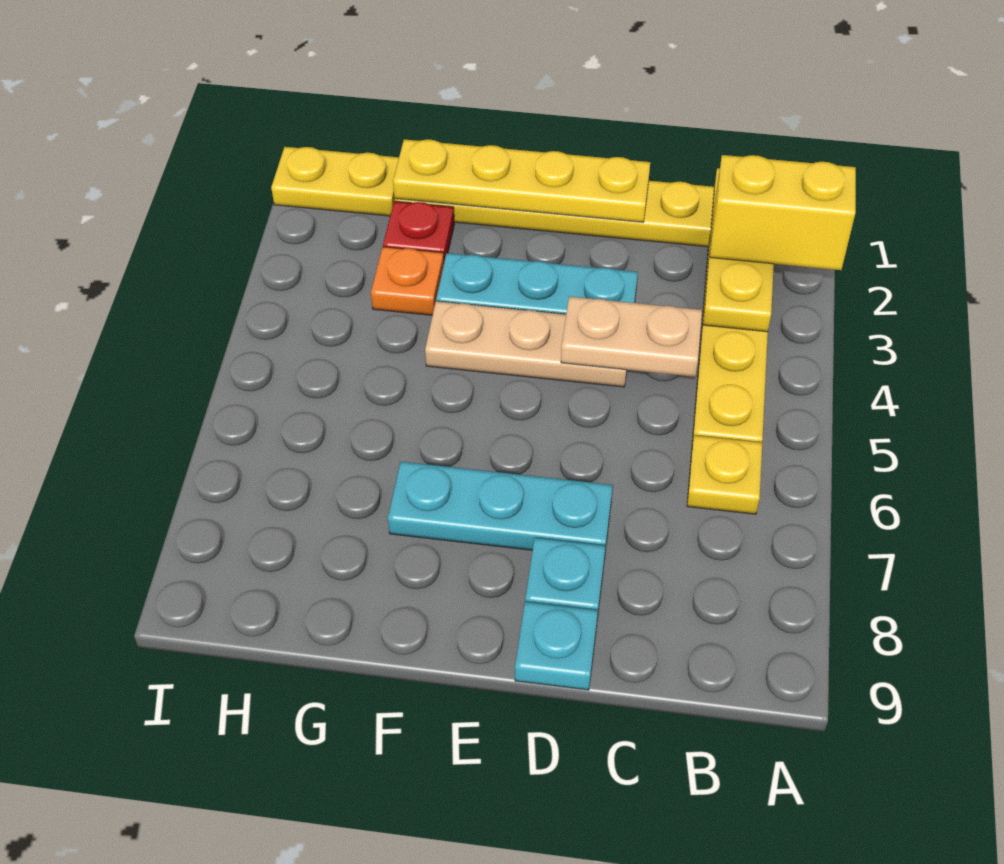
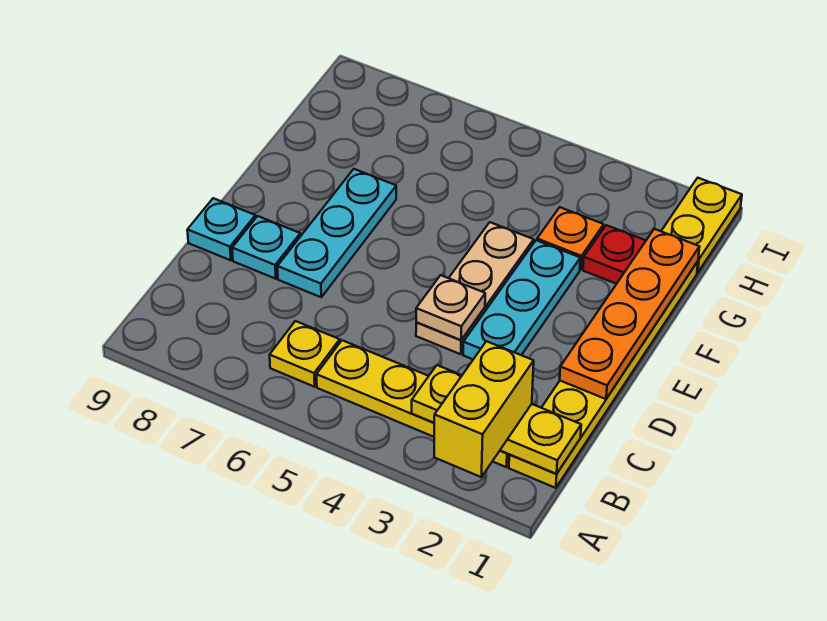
tan plate C4:D4 level 2 -> tan plate D4 level 2
yellow plate D1:G1 level 2 -> orange plate D1:G1 level 2

